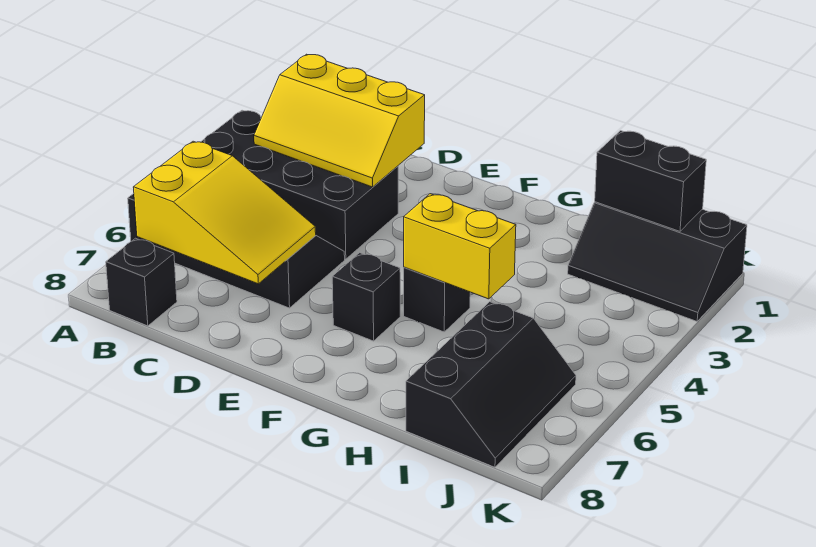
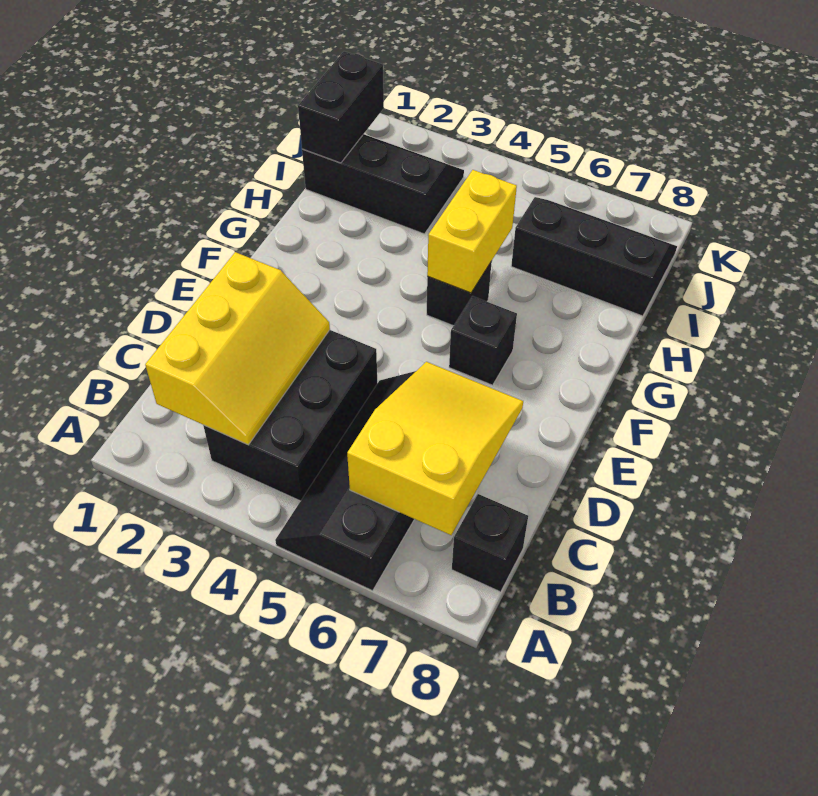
black brick A3:D4 level 1 -> black brick B3:D4 level 1
black slope I1:K2 level 1 top 1 -> black slope I1:J3 level 1 top I

